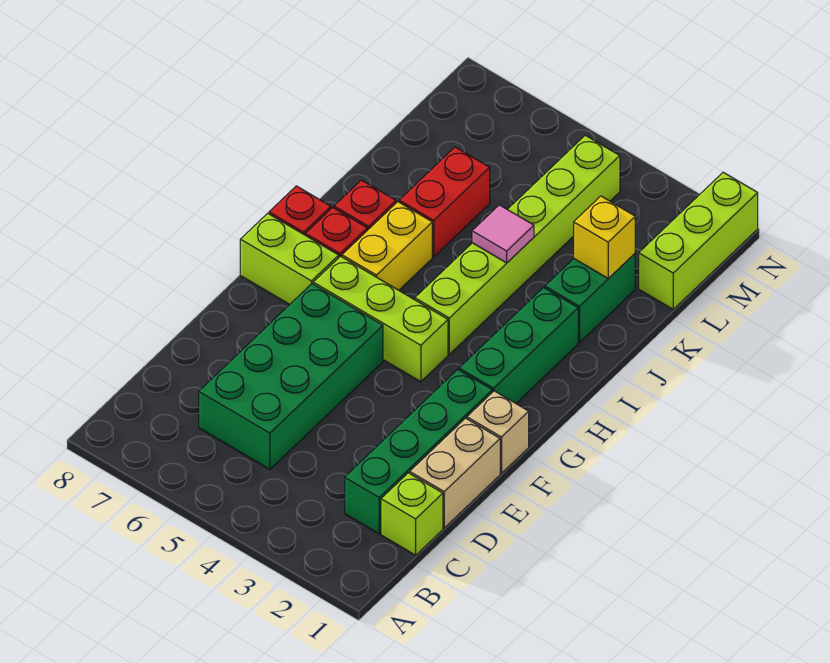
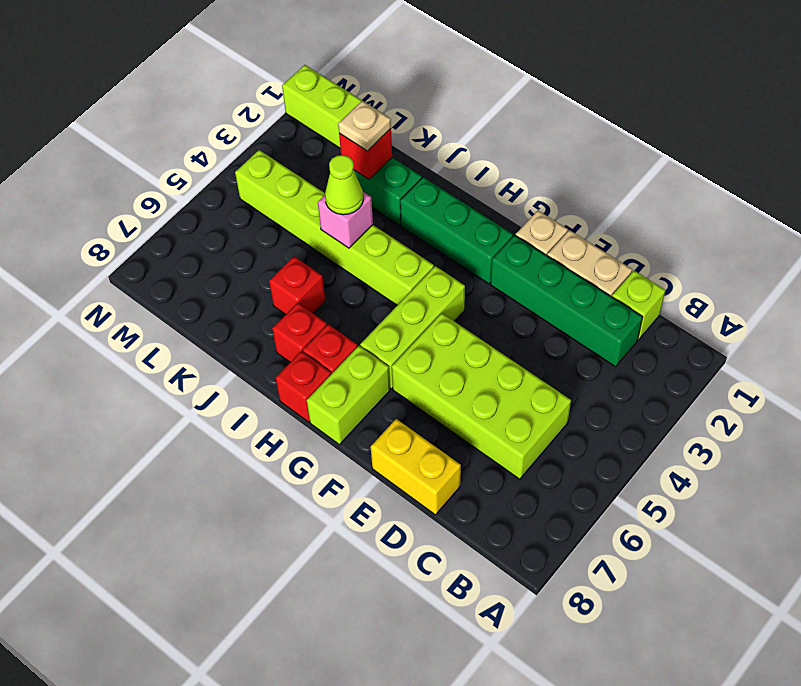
green brick C5:F6 level 1 -> lime brick C5:F6 level 1
yellow brick H6:I6 level 1 -> yellow brick D8:E8 level 1
pink tile J4 level 2 -> pink brick J4 level 2
none -> lime cone J4 level 3
red brick J6:K6 level 1 -> red brick J6 level 1
yellow brick K2 level 2 -> red brick K2 level 2
none -> tan plate K2 level 3

